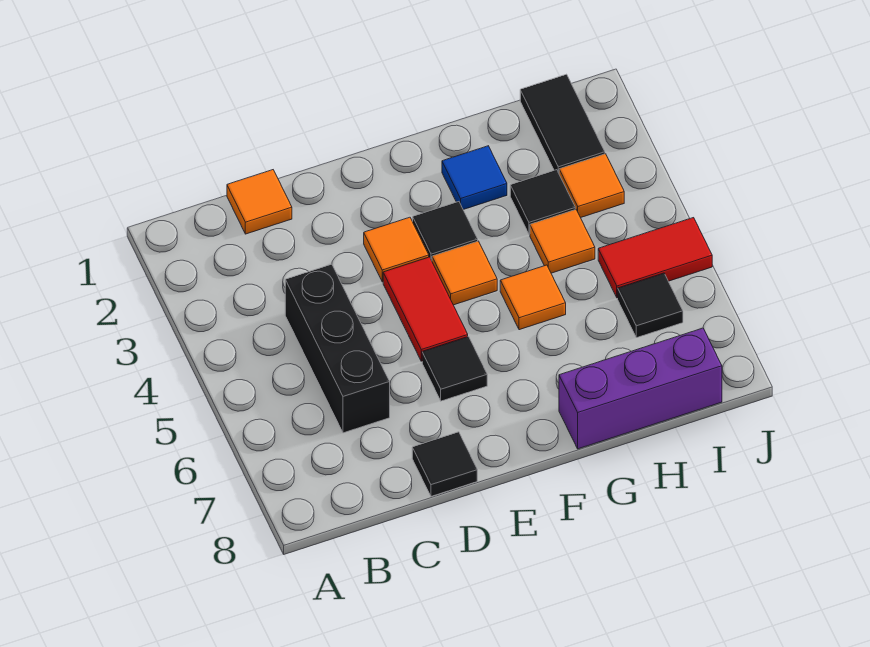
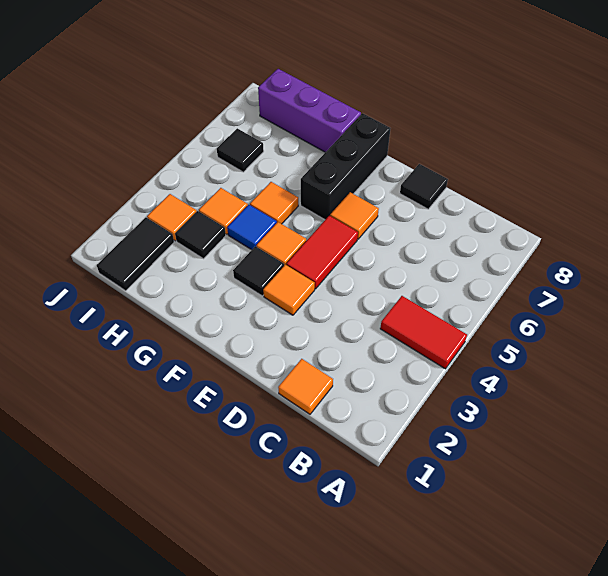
black brick C4:C6 level 1 -> black brick F6:F8 level 1
black tile E6 level 1 -> orange tile E6 level 1
blue tile G2 level 1 -> blue tile G4 level 1
red tile I5:J5 level 1 -> red tile A4:B4 level 1

